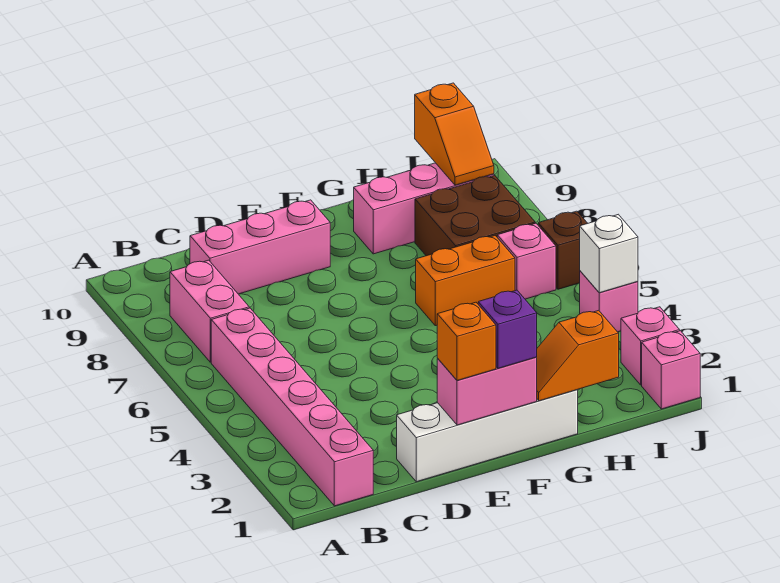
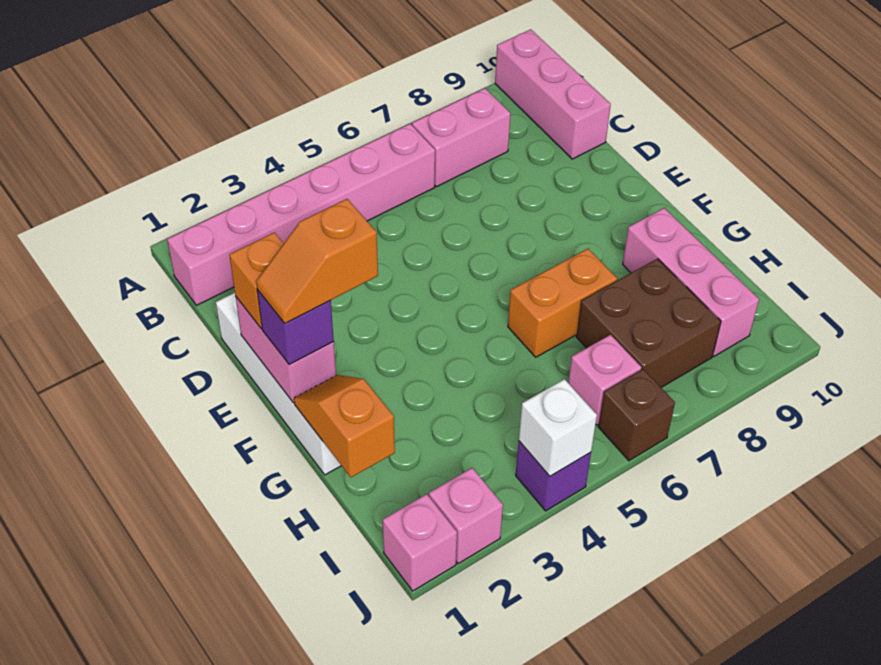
pink brick C9:E9 level 1 -> pink brick A10:C10 level 1
orange brick G6:H6 level 1 -> orange brick G6:G7 level 1
orange slope I9:I10 level 2 top 10 -> orange slope F1:F2 level 4 top 2
pink brick J4 level 1 -> purple brick J4 level 1

